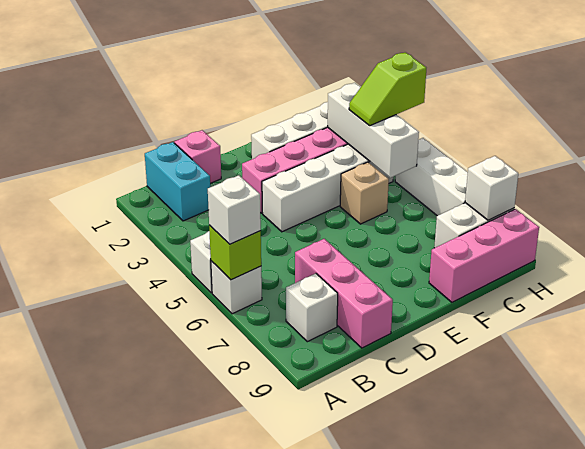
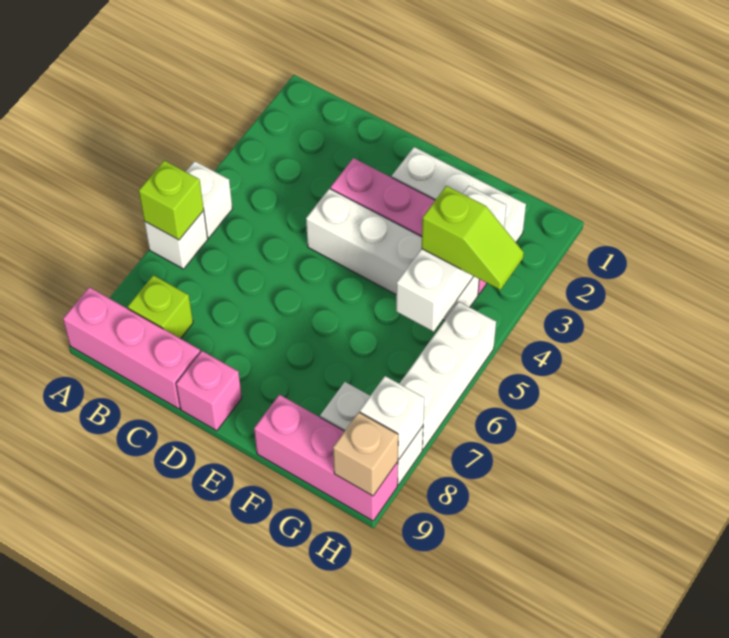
white brick A6 level 3 -> none
cyan brick B1:B2 level 1 -> none
white brick B8 level 1 -> lime brick B8 level 1
pink brick C1 level 1 -> pink brick D9 level 1
pink brick C7:C9 level 1 -> pink brick A9:C9 level 1
tan brick F5 level 1 -> tan brick H9 level 2
lime slope G4:H4 level 3 top H -> lime slope G4:H4 level 3 top G

